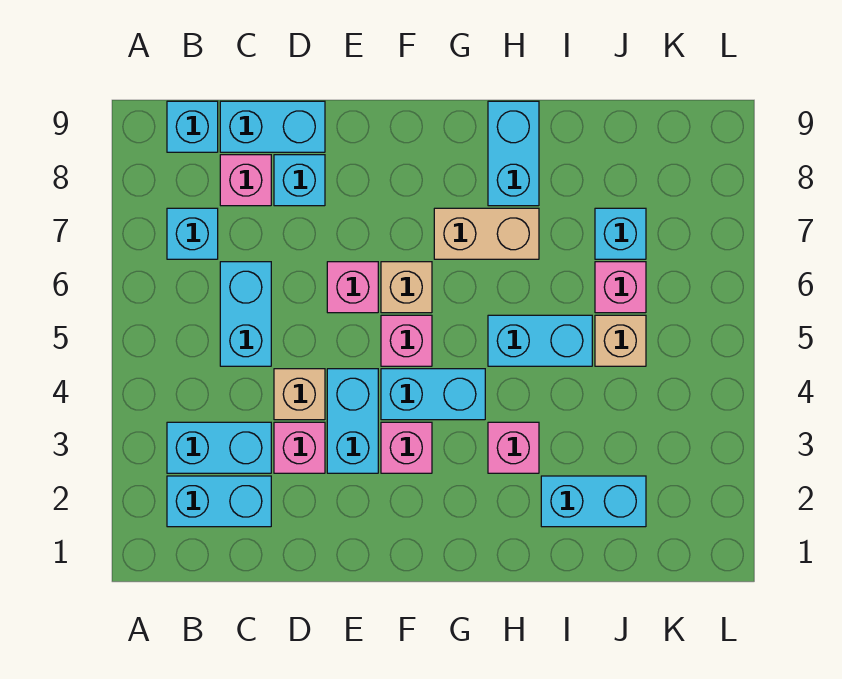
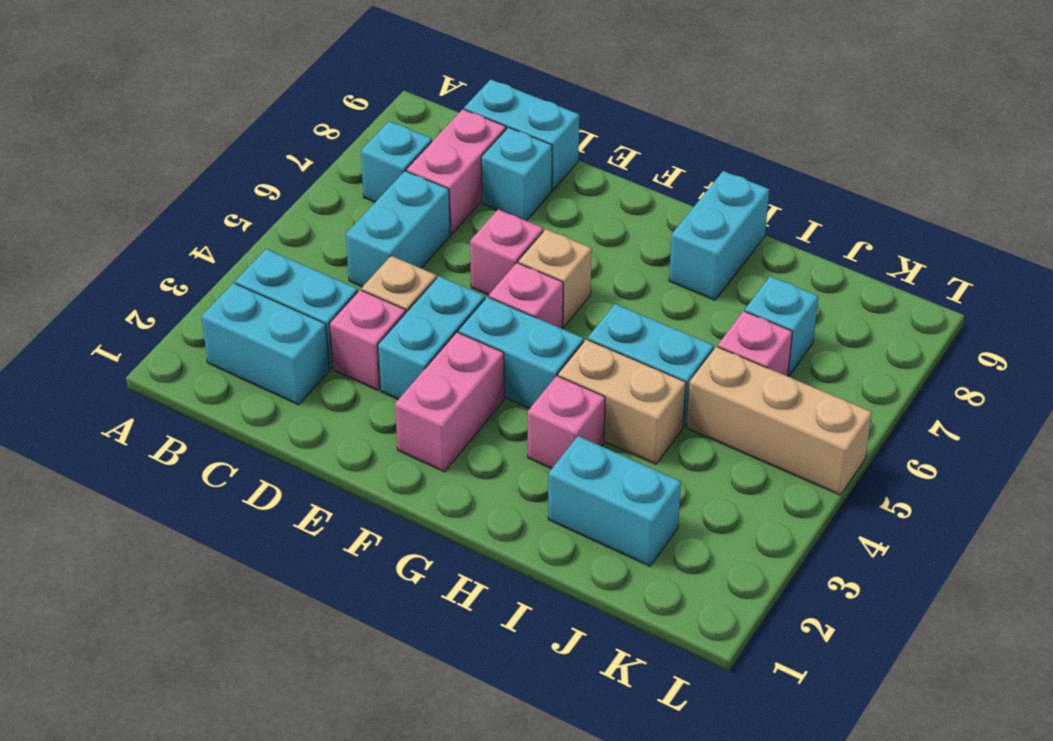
cyan brick B9 level 1 -> none
pink brick C8 level 1 -> pink brick C7:C8 level 1
pink brick F3 level 1 -> pink brick F2:F3 level 1
tan brick G7:H7 level 1 -> tan brick H4:I4 level 1
tan brick J5 level 1 -> tan brick J5:L5 level 1

